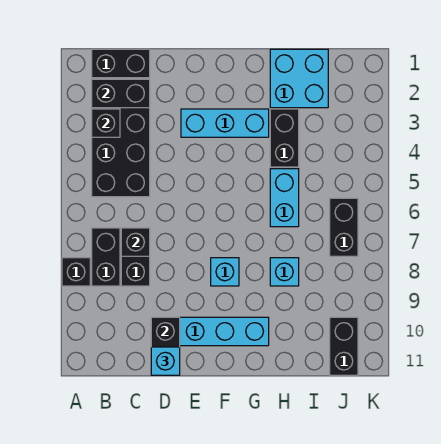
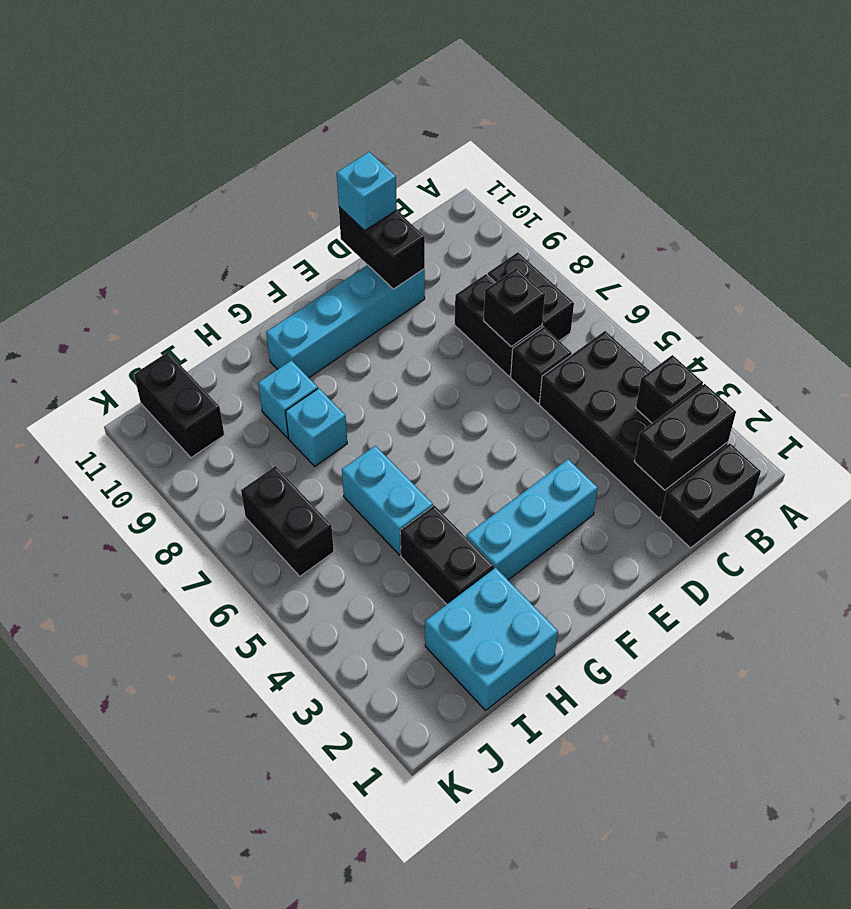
black brick A8 level 1 -> black brick C6 level 1
cyan brick F8 level 1 -> cyan brick H9 level 1

